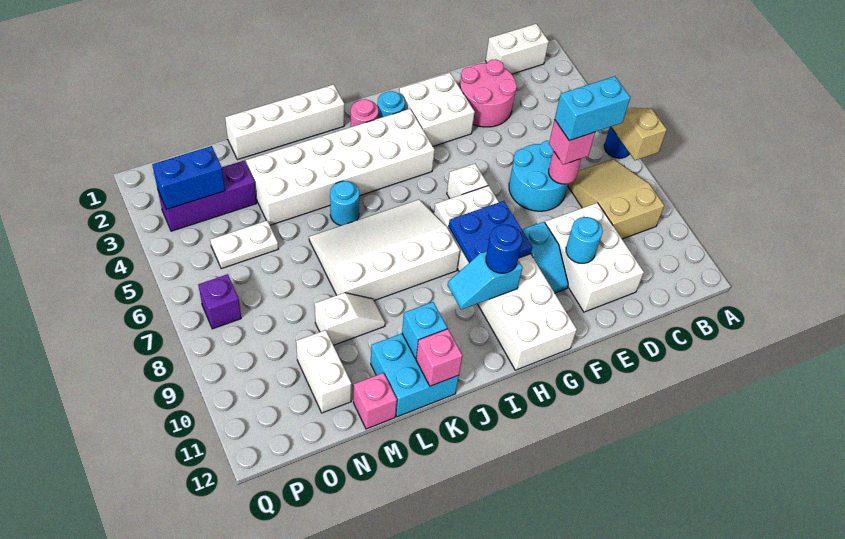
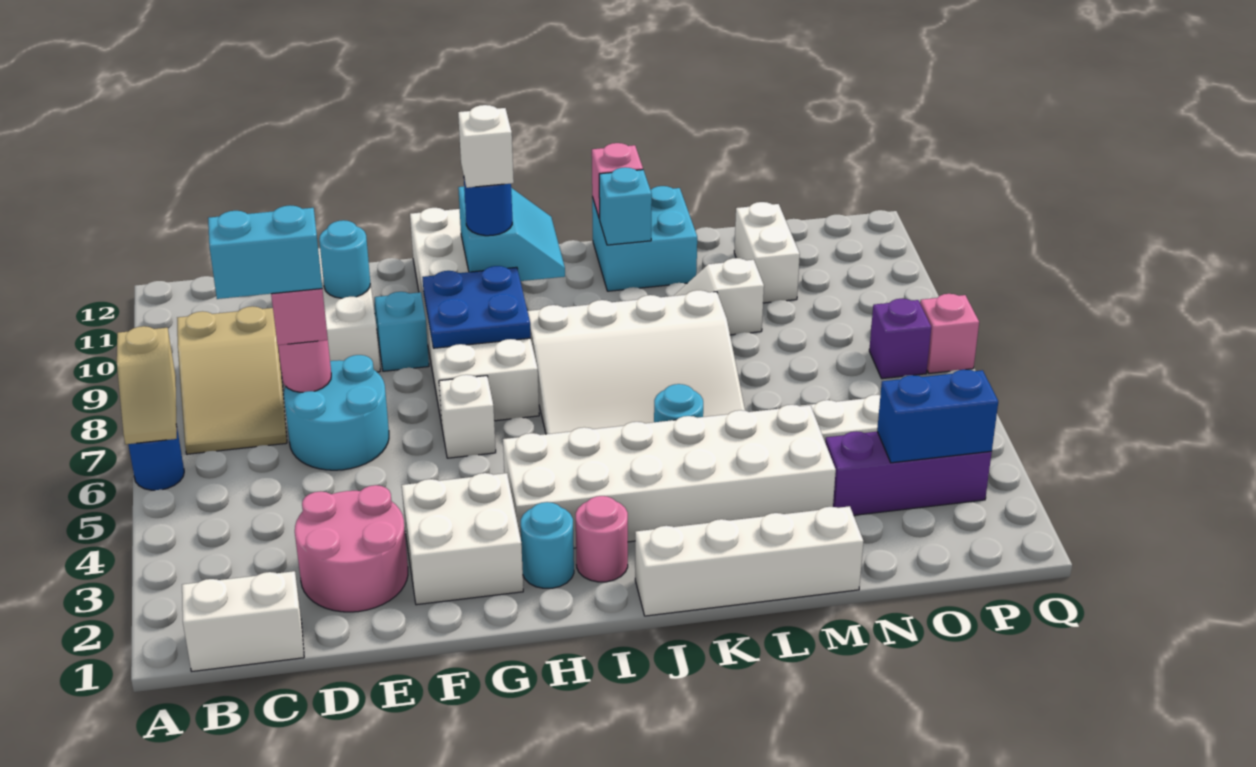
cyan slope H10:I10 level 2 top H -> cyan slope H10:I11 level 2 top H
none -> white brick H10 level 4
pink brick M12 level 1 -> pink brick Q7 level 1

